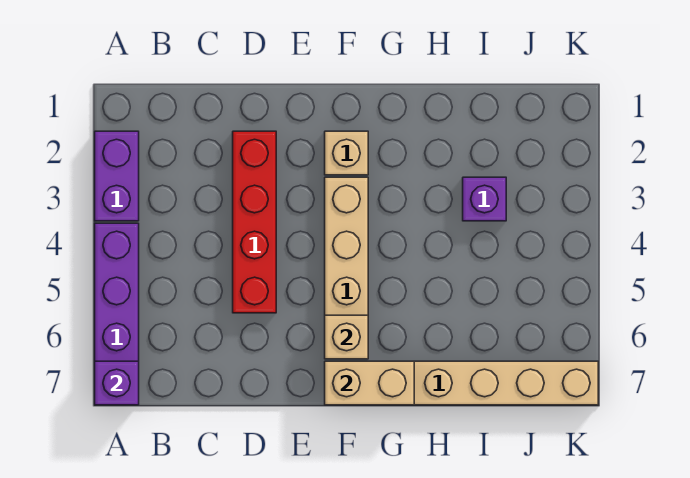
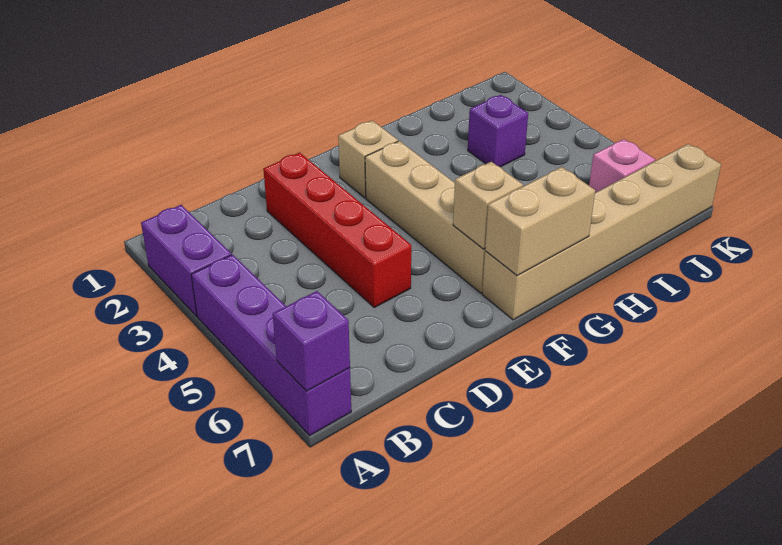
none -> pink brick J6 level 1

